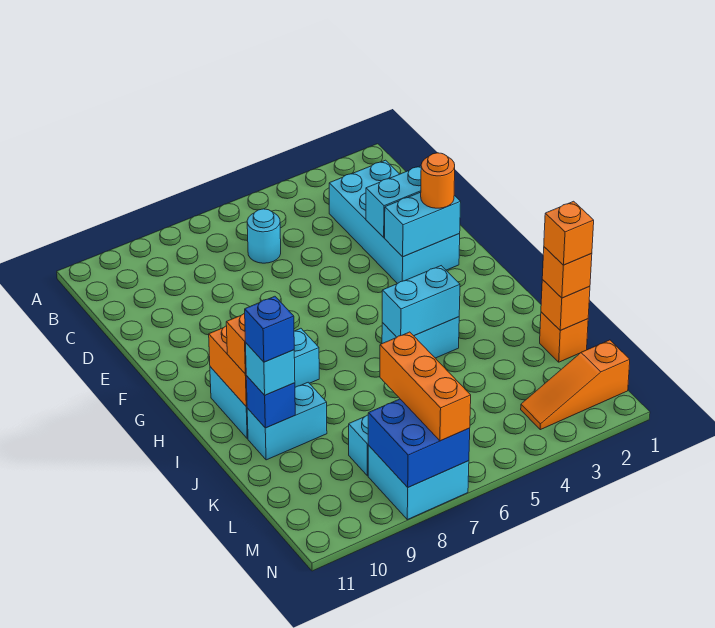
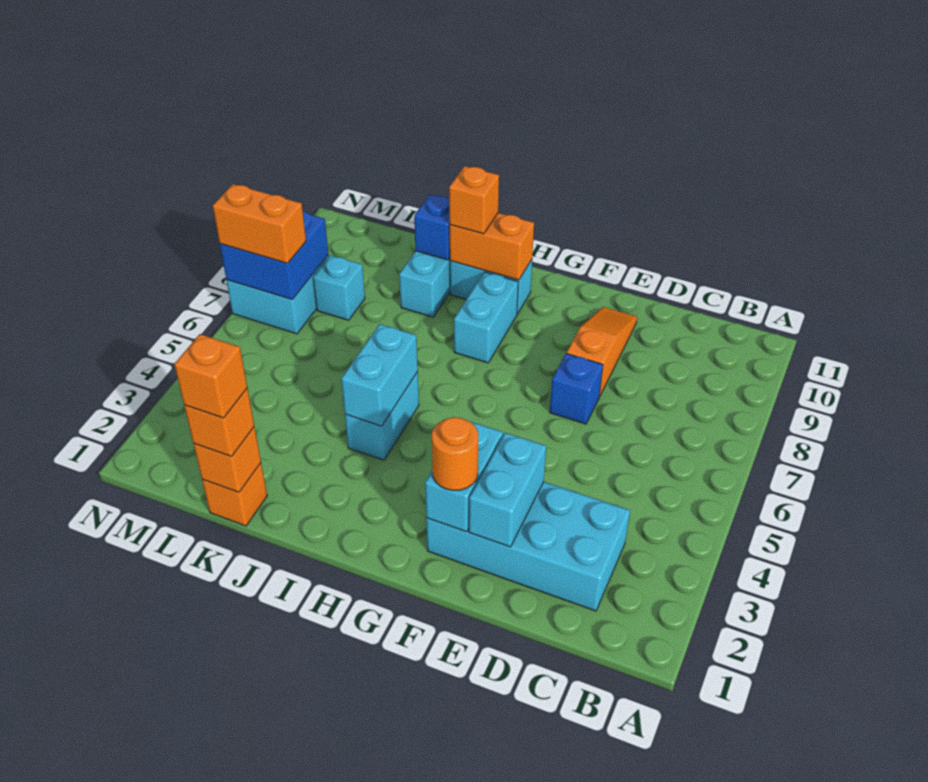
cyan round brick C6 level 1 -> none
cyan brick J10 level 3 -> none
blue brick J10 level 4 -> blue brick E7 level 1
orange brick L7:N7 level 3 -> orange brick M7:N7 level 3
orange slope M1:M3 level 1 top 1 -> orange slope E8:E10 level 1 top 8

